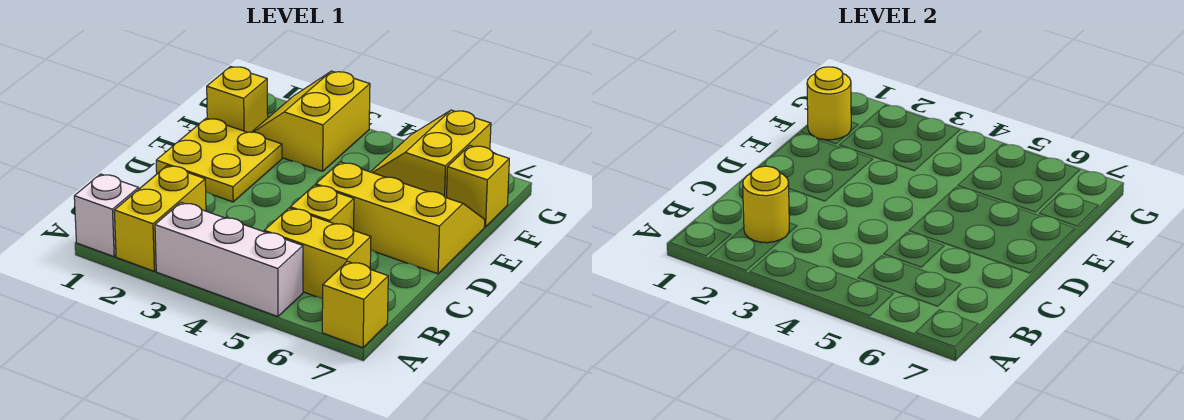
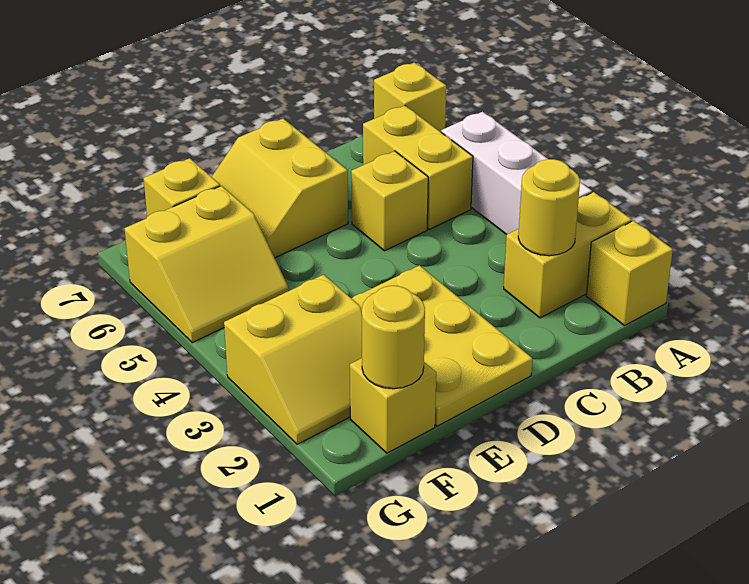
white brick A1 level 1 -> yellow brick A1 level 1
yellow plate D1:E2 level 1 -> yellow plate D1:E3 level 1
yellow slope D5:E7 level 1 top D -> yellow slope D6:E7 level 1 top D

